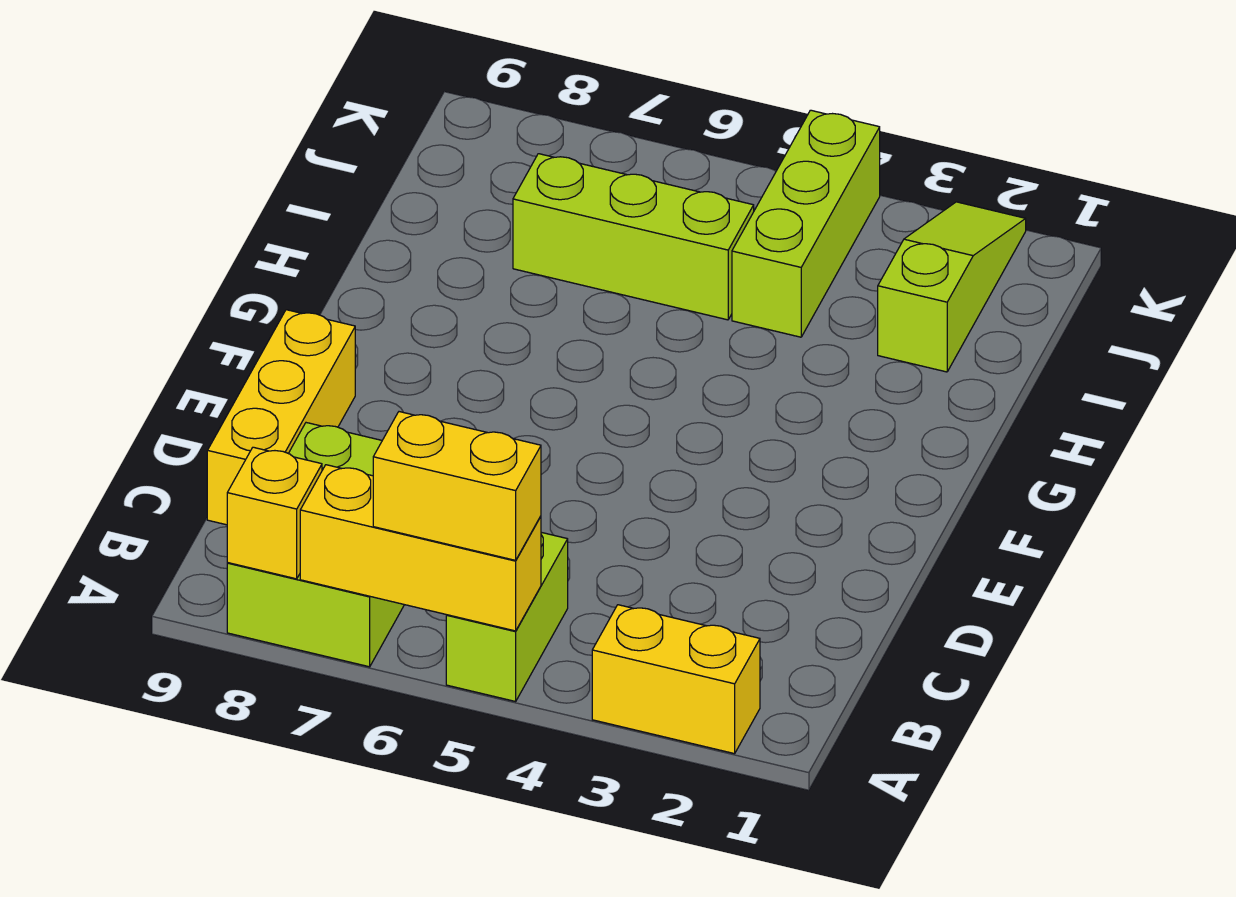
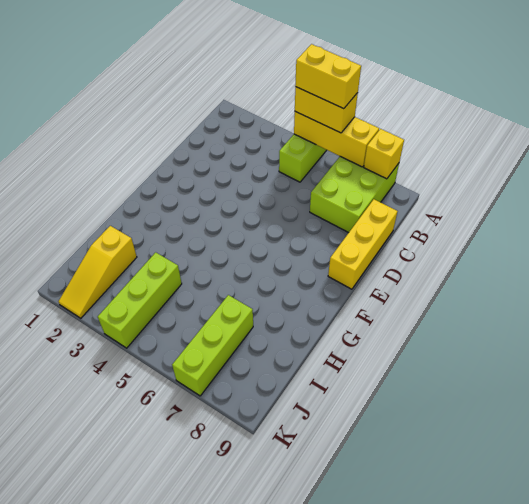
yellow brick A2:A3 level 1 -> yellow brick A5:A6 level 4
lime slope I2:K2 level 1 top I -> yellow slope I2:K2 level 1 top I
lime brick I5:I7 level 1 -> lime brick I7:K7 level 1

